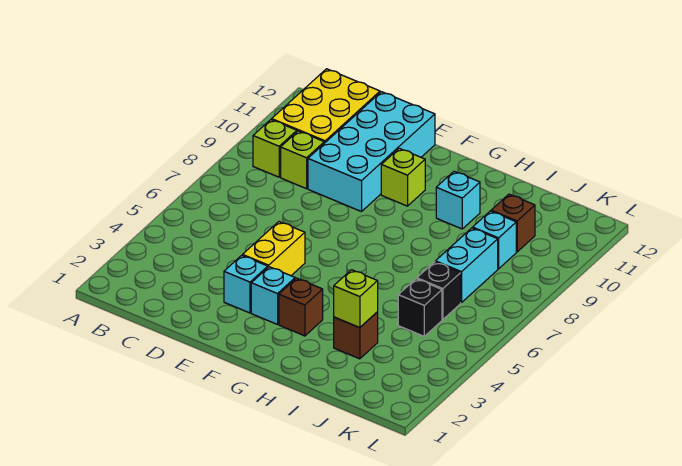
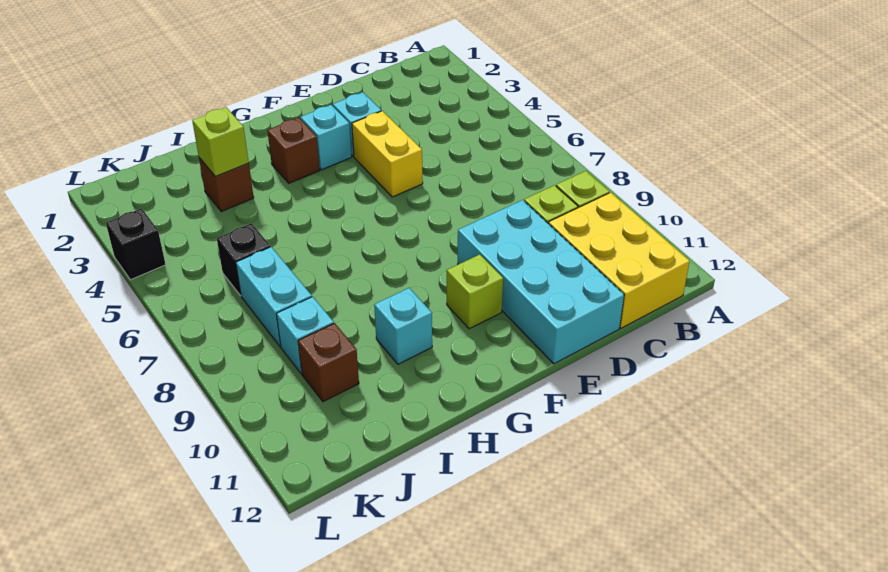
black brick J5 level 1 -> black brick L4 level 1

